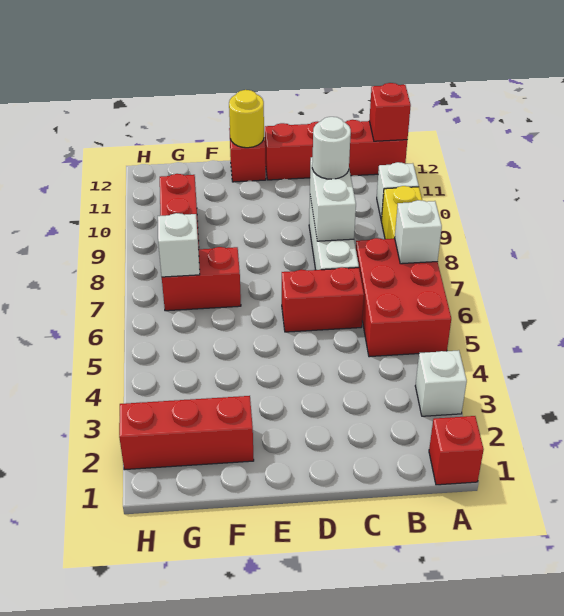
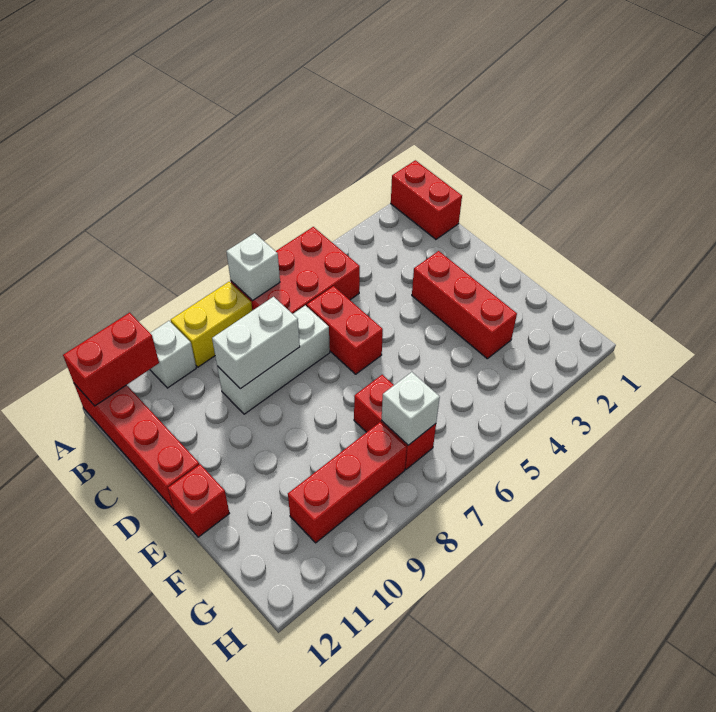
red brick A1 level 1 -> red brick A1:B1 level 1
white brick A3 level 1 -> none
red brick A12 level 2 -> red brick A11:A12 level 2
white round brick C9 level 3 -> none
yellow round brick E12 level 2 -> none
red brick F2:H2 level 1 -> red brick D3:F3 level 1

